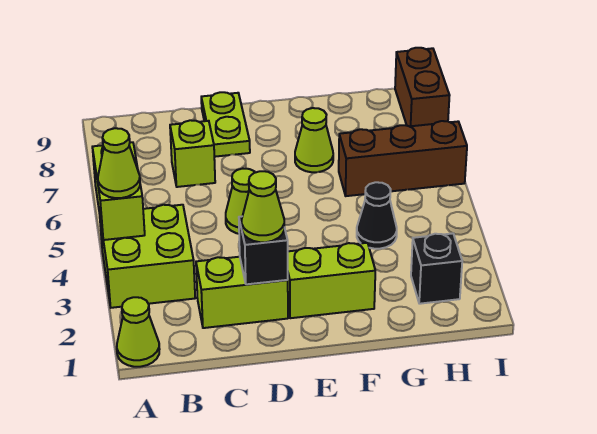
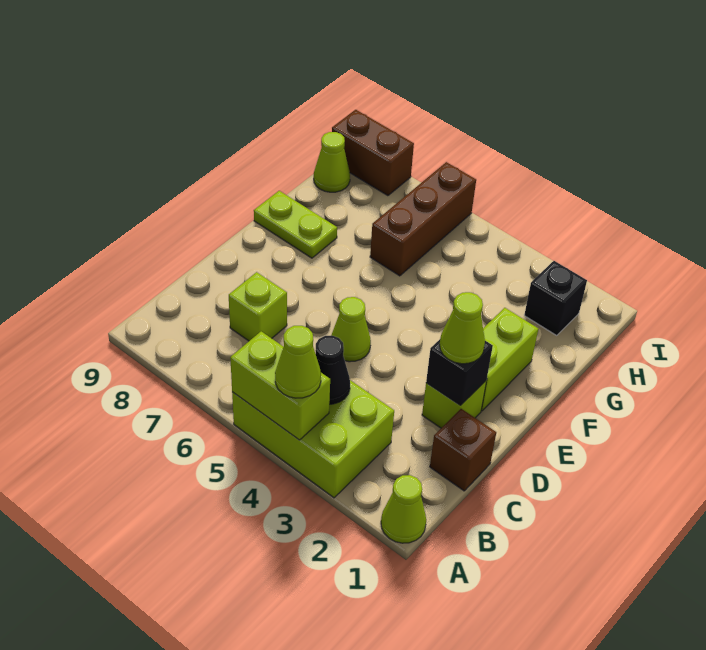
lime brick A3:B4 level 1 -> lime brick A3:B5 level 1
none -> brown brick C1 level 1
lime brick C2:D2 level 1 -> lime brick D2 level 1
lime plate D8:D9 level 1 -> lime plate F8:F9 level 1
lime cone F7 level 1 -> lime cone H9 level 1
black cone G4 level 1 -> black cone B4 level 2

